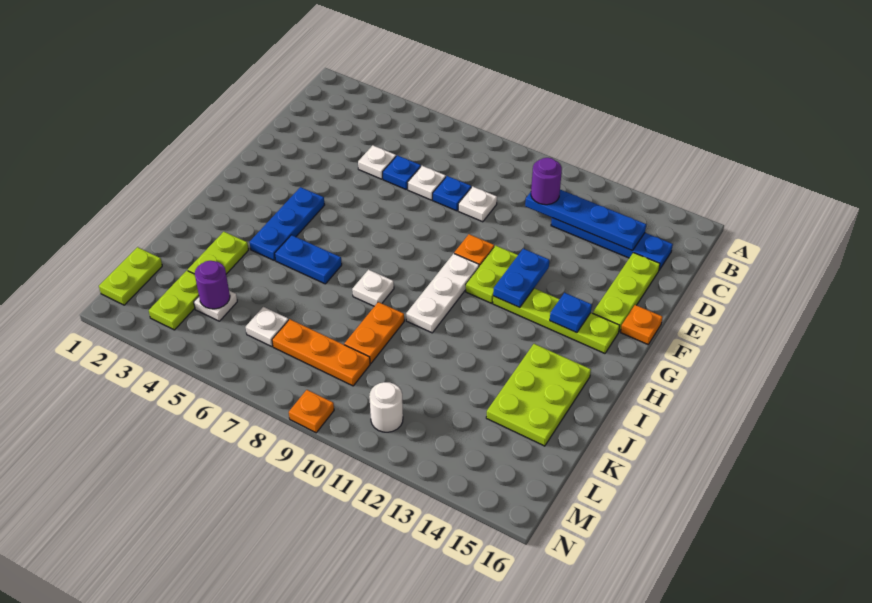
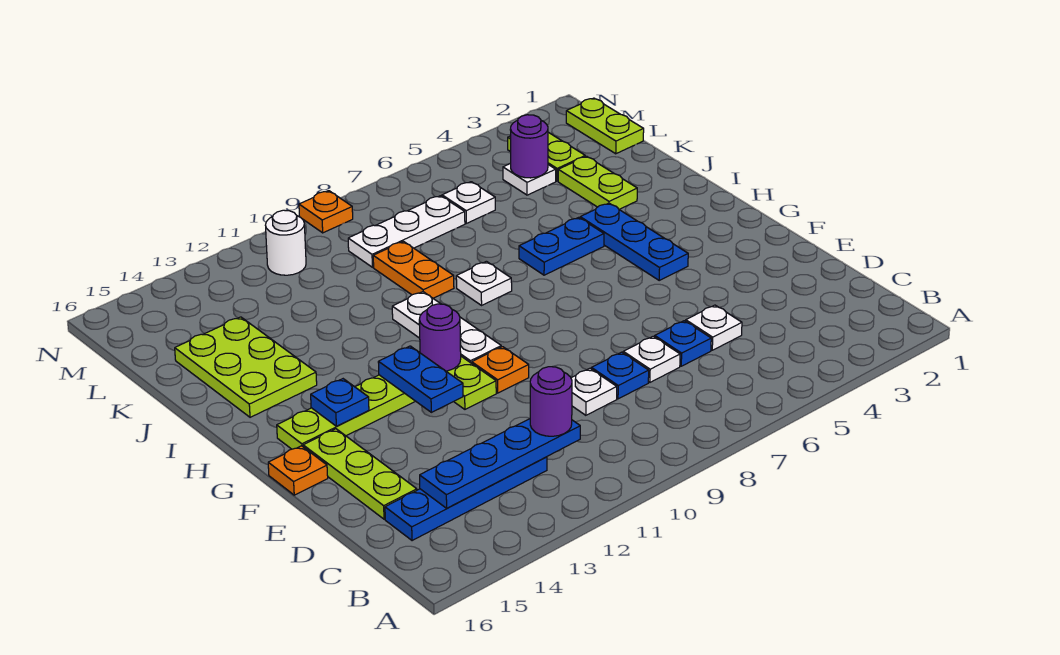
none -> purple round brick G11 level 2
orange plate L7:L9 level 1 -> white plate L7:L9 level 1

